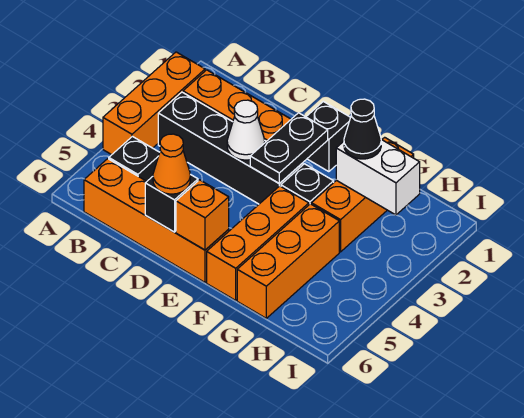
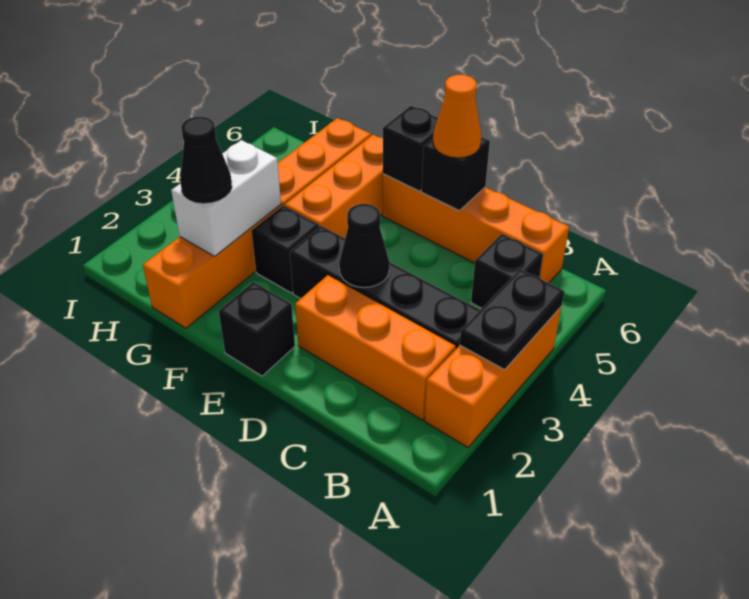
white cone D3 level 2 -> black cone D3 level 2
black plate E2:E3 level 2 -> black plate A3:A4 level 2
orange brick E6 level 2 -> black brick E6 level 2
white brick G2:H2 level 2 -> white brick G2:G3 level 2

